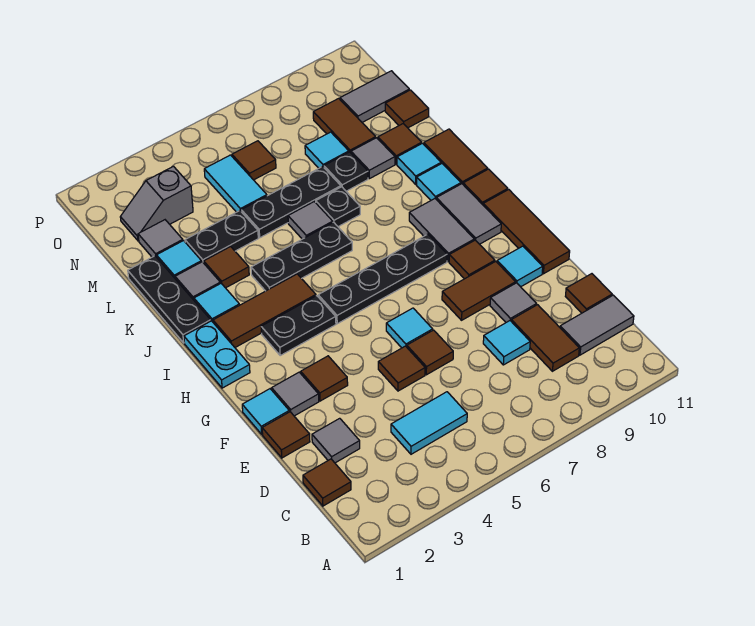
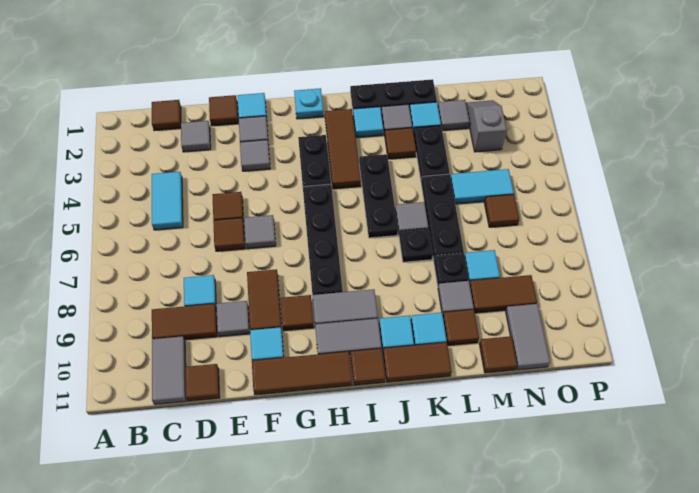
brown tile F3 level 1 -> grey tile F3 level 1
cyan tile F6 level 1 -> grey tile F6 level 1
cyan plate H1:I1 level 1 -> cyan plate H1 level 1

